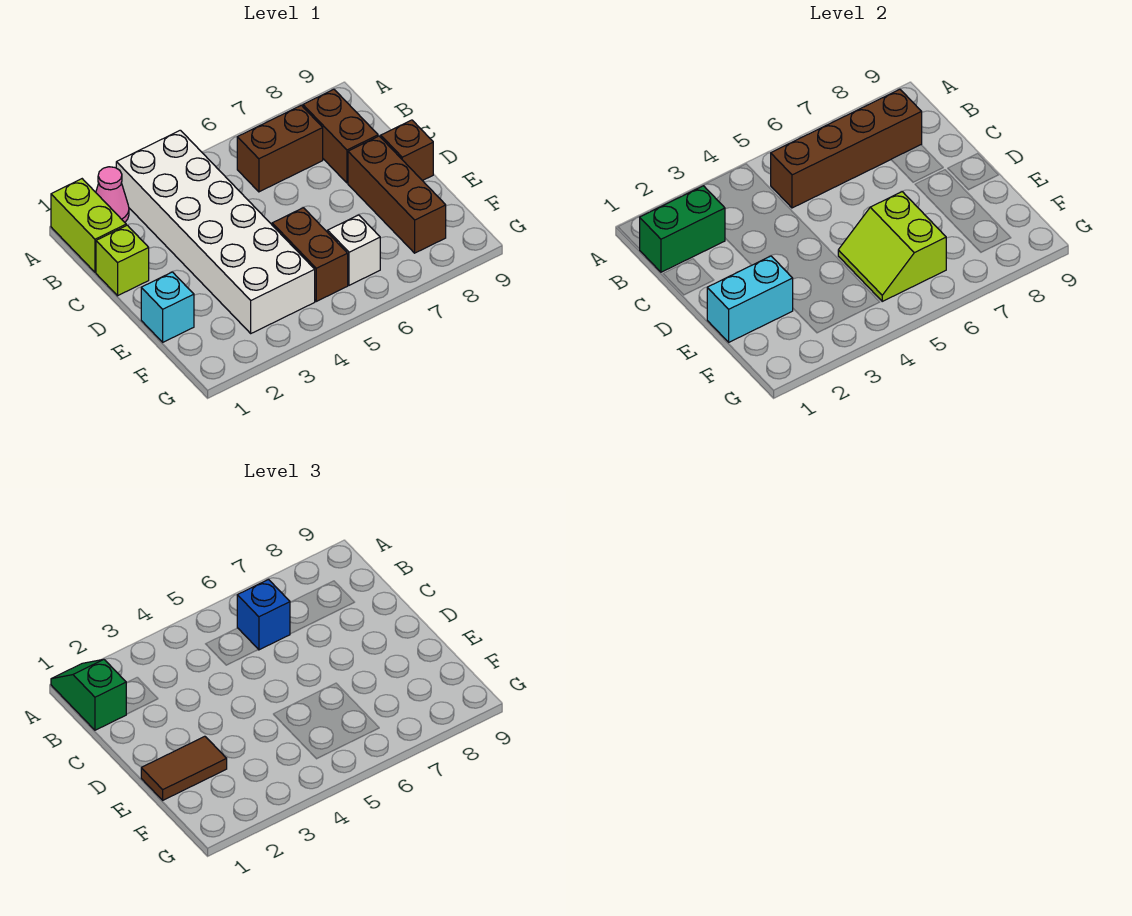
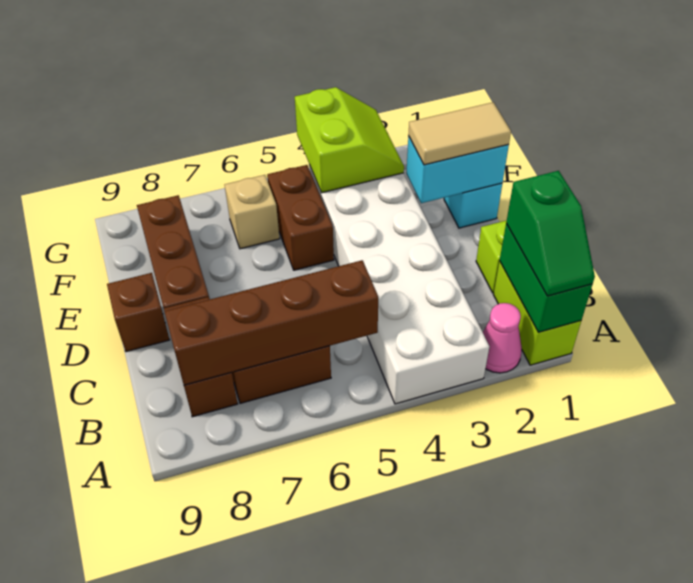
green brick B1:B2 level 2 -> green brick A1:B1 level 2
blue brick B6 level 3 -> none
brown tile E1:E2 level 3 -> tan tile E1:E2 level 3
lime slope E5:F6 level 2 top 6 -> lime slope F3:G4 level 2 top 4
white brick F6 level 1 -> tan brick F6 level 1

